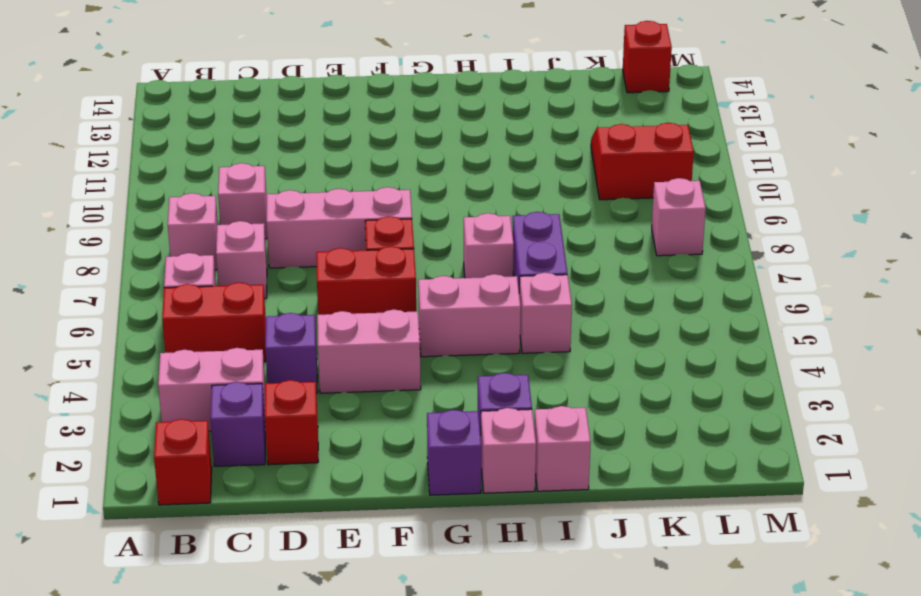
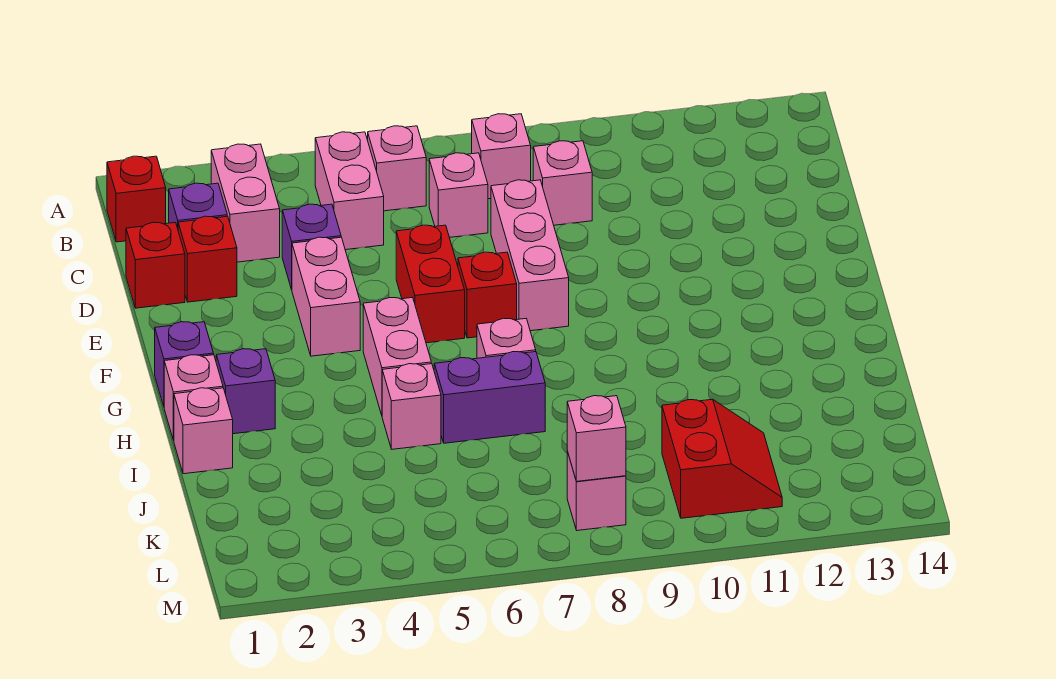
red brick B5:C5 level 1 -> pink brick B5:C5 level 1
none -> pink brick L8 level 2
red brick L14 level 1 -> red brick D1 level 1

